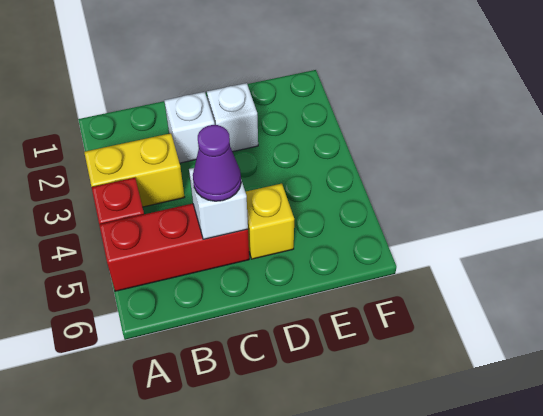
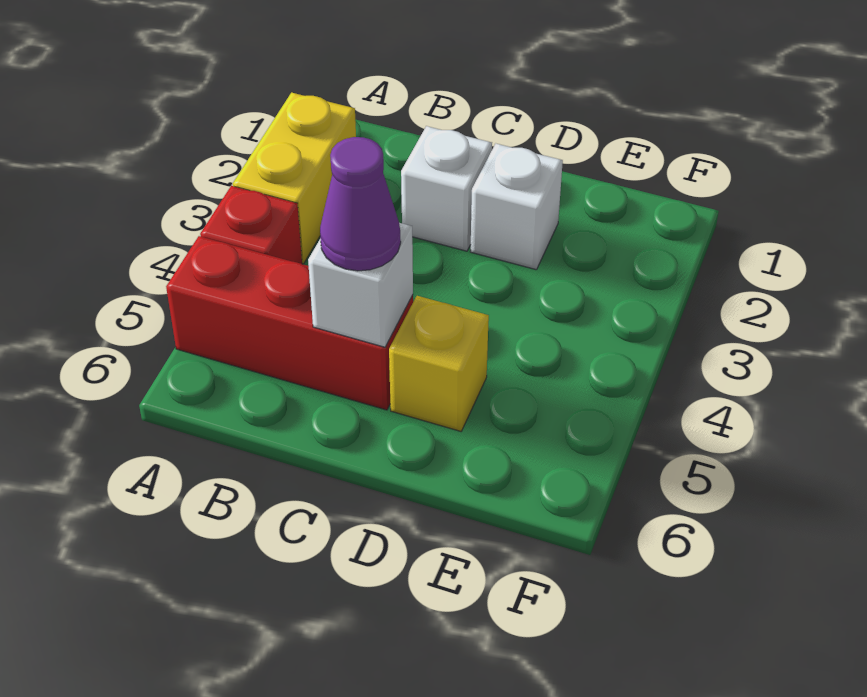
yellow brick A3:B3 level 1 -> yellow brick A2:A3 level 1

